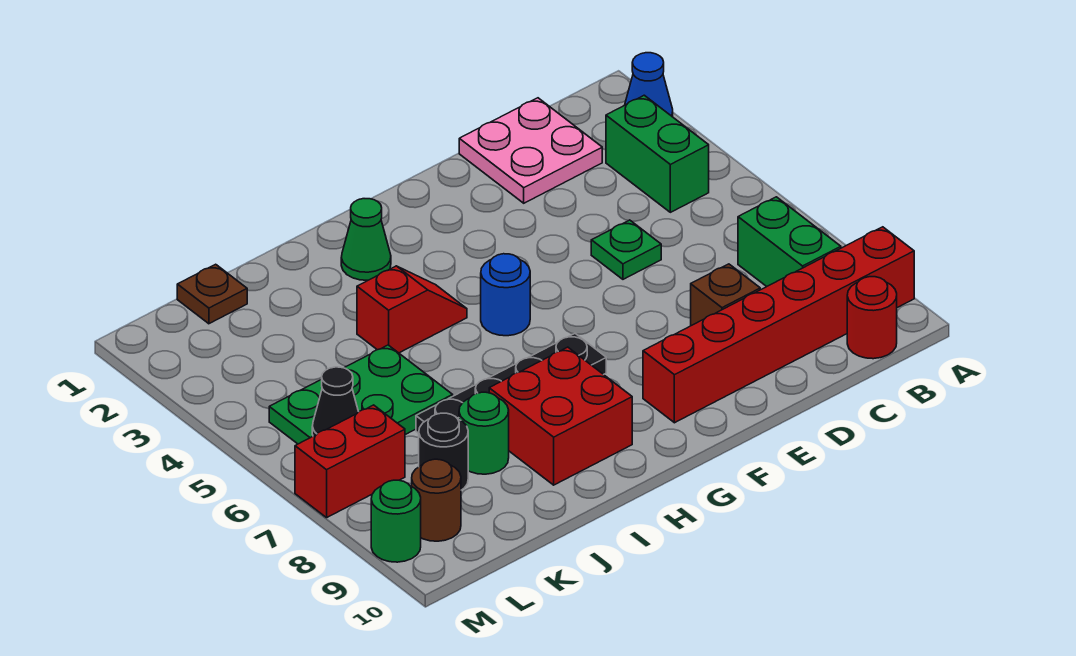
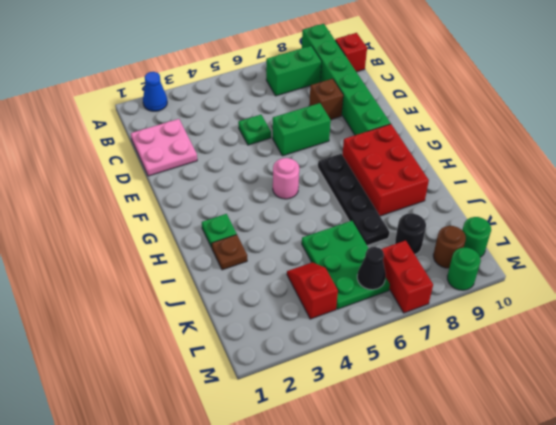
red brick A9:F9 level 1 -> green brick A9:F9 level 1
green brick B3:B4 level 1 -> green brick E6:E7 level 1
red round brick B10 level 1 -> red brick B10 level 1
blue round brick G5 level 1 -> pink round brick G5 level 1
green cone H2 level 1 -> green plate H2 level 1
red slope H4:I4 level 1 top I -> red slope K4:L4 level 1 top L
red brick H8:I9 level 1 -> red brick G8:I9 level 1
green round brick J8 level 1 -> green round brick L10 level 1
brown plate K1 level 1 -> brown plate I2 level 1

